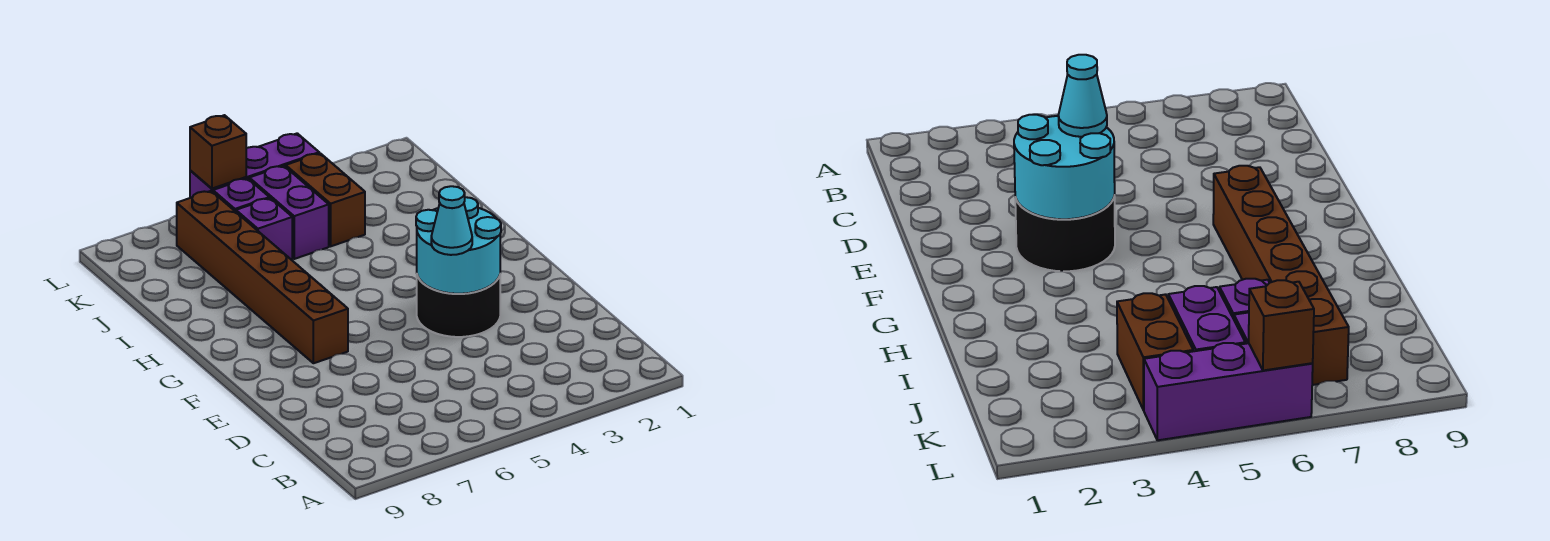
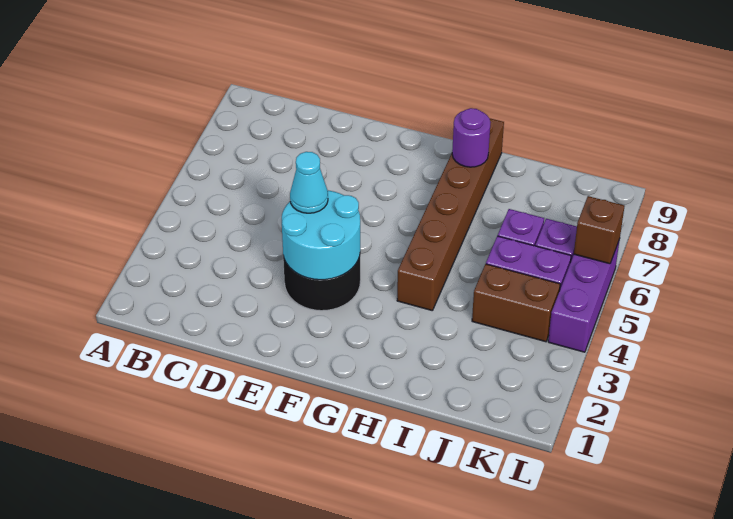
brown brick F7:K7 level 1 -> brown brick H4:H9 level 1
none -> purple round brick H8 level 2

